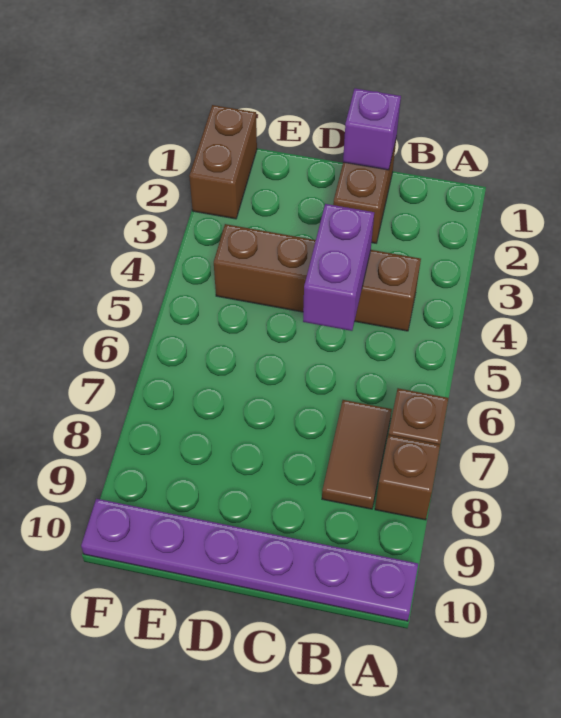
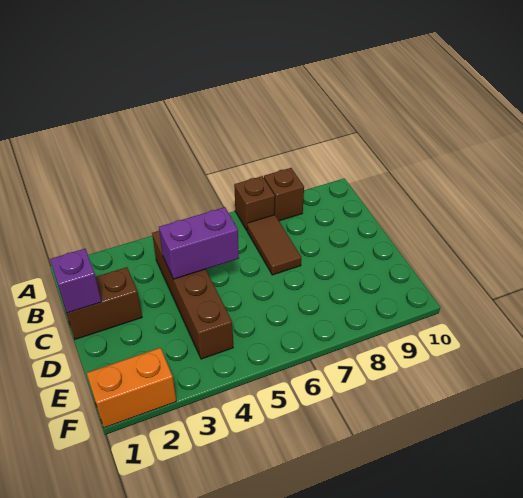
purple plate A10:F10 level 1 -> none
brown tile B7:B8 level 1 -> brown tile B7:C7 level 1
brown brick F1:F2 level 1 -> orange brick F1:F2 level 1

